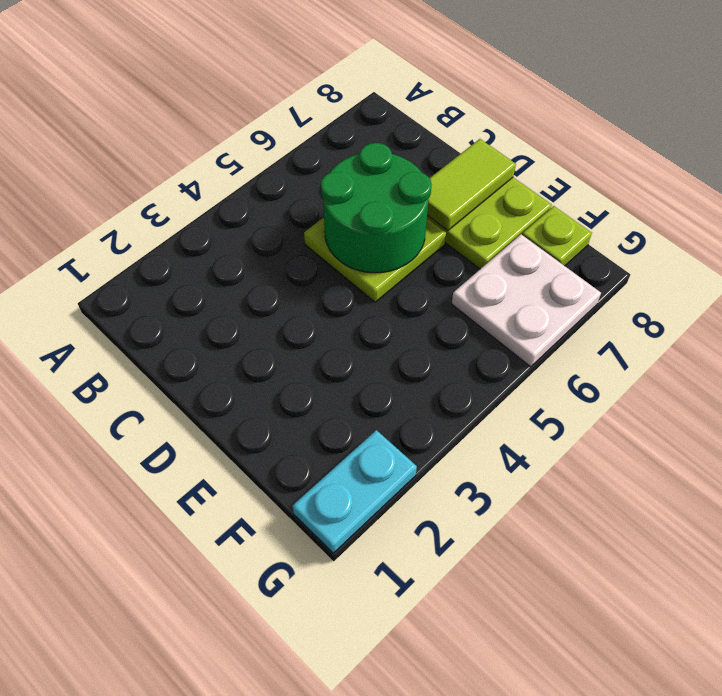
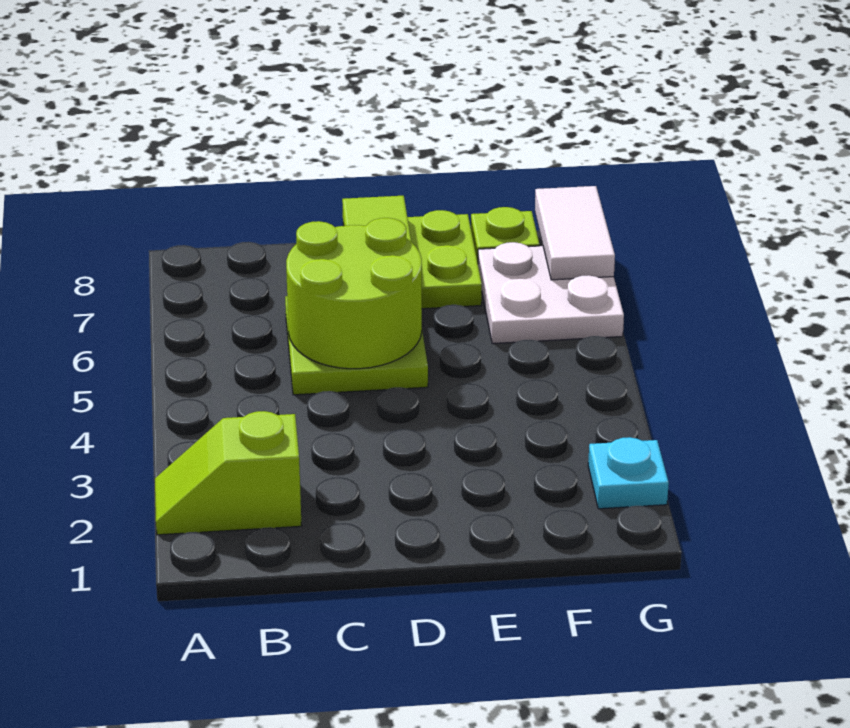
none -> lime slope A2:B2 level 1 top B
green round brick C5:D6 level 2 -> lime round brick C5:D6 level 2
cyan plate G1:G2 level 1 -> cyan plate G2 level 1
none -> white tile G7:G8 level 2

